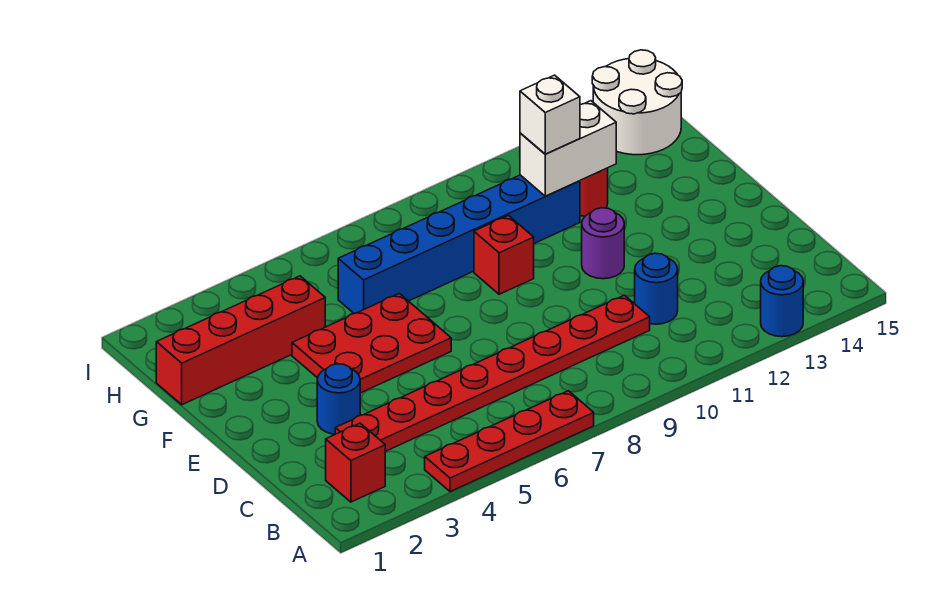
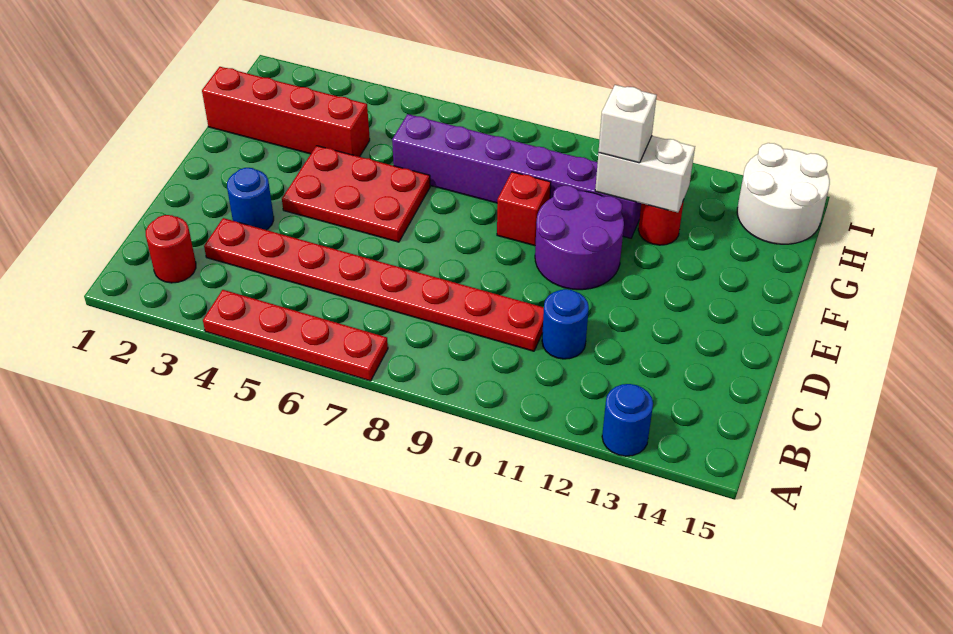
red brick B2 level 1 -> red round brick B2 level 1
purple round brick E11 level 1 -> purple round brick E10:F11 level 1
blue brick G6:G11 level 1 -> purple brick G6:G11 level 1

